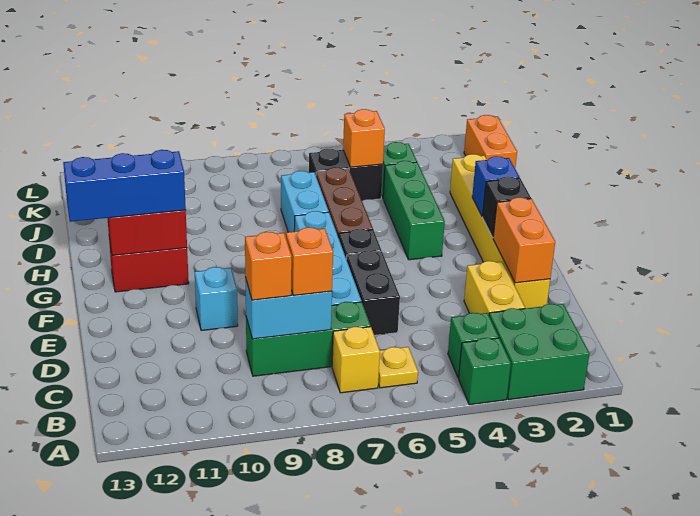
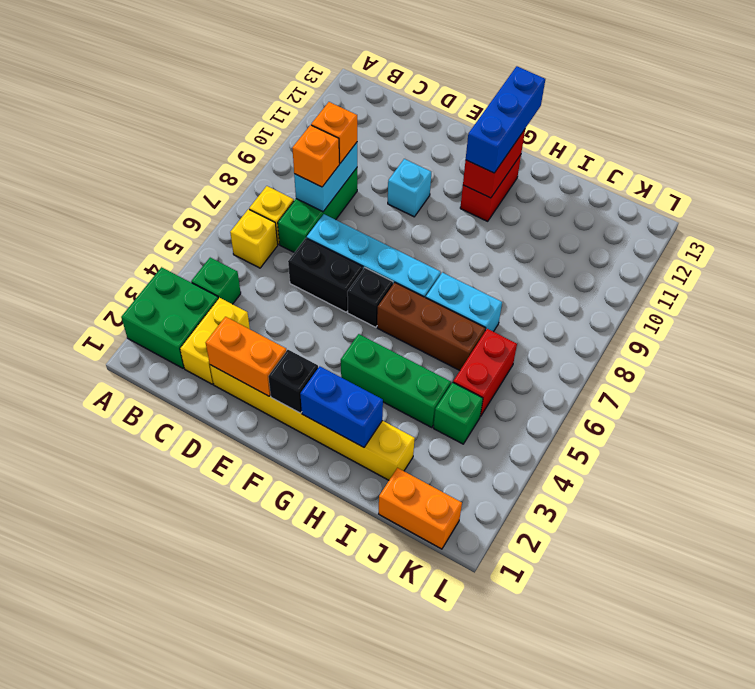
green brick A4 level 1 -> none
yellow plate B6 level 1 -> yellow brick B6 level 1
yellow brick C3:D3 level 1 -> yellow brick C2:C3 level 1
blue brick G2 level 2 -> blue brick G2:H2 level 2
black brick J5:J6 level 1 -> red brick J5:J6 level 1
orange brick J5 level 2 -> none

